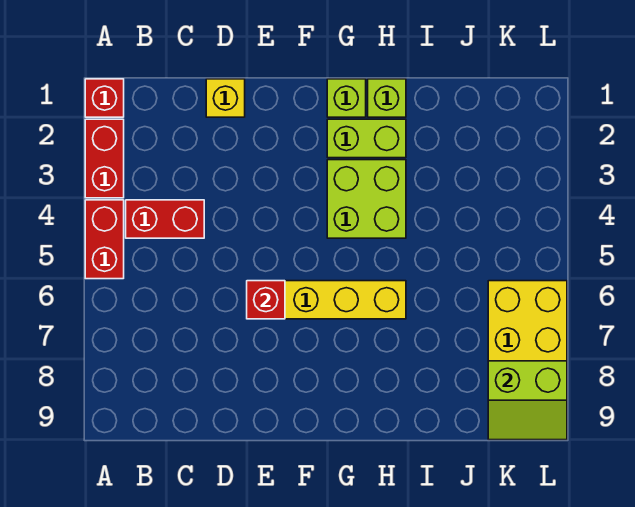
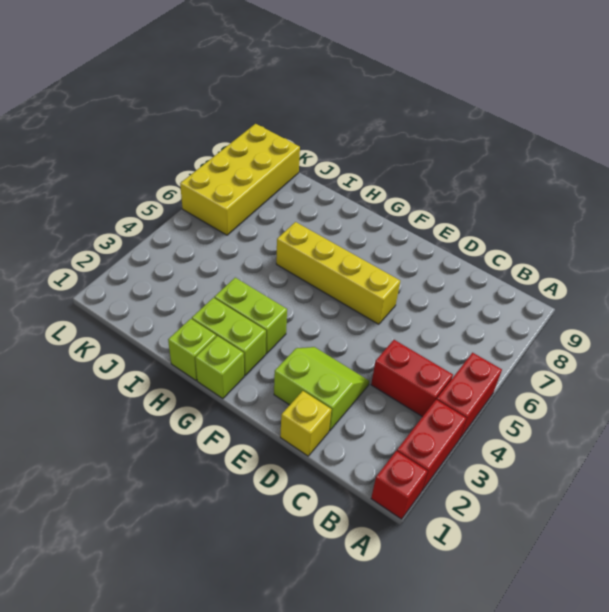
red brick E6 level 2 -> none
lime brick G3:H4 level 1 -> lime brick G3:H3 level 1
lime slope K8:L9 level 2 top 8 -> lime slope D2:E3 level 1 top 2

